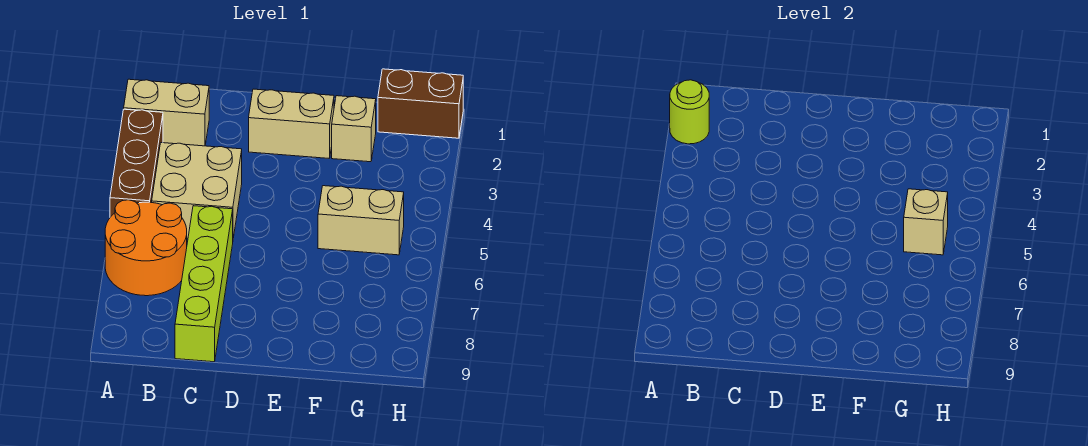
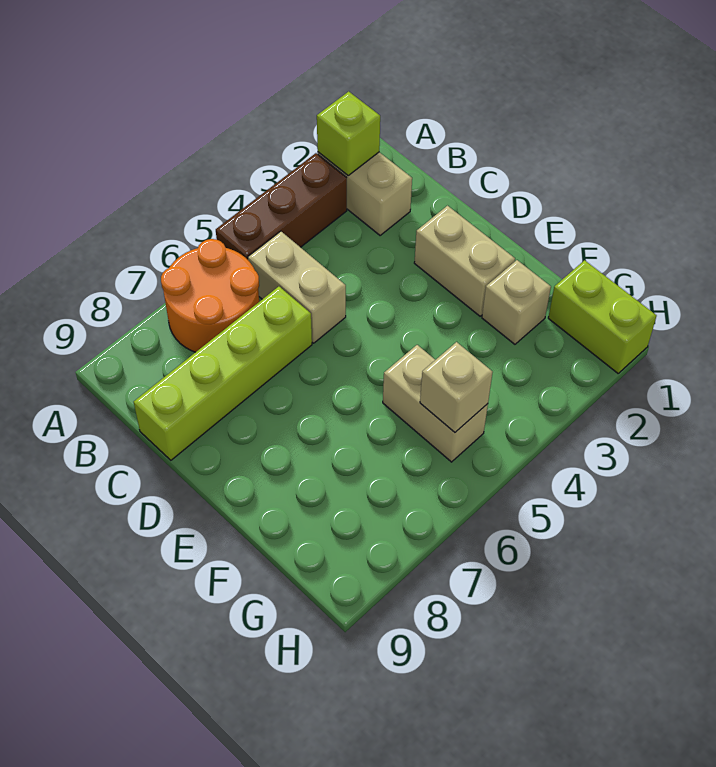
lime round brick A2 level 2 -> lime brick A2 level 2
tan brick B4:C5 level 1 -> tan brick B5:C5 level 1
brown brick G1:H1 level 1 -> lime brick G1:H1 level 1

